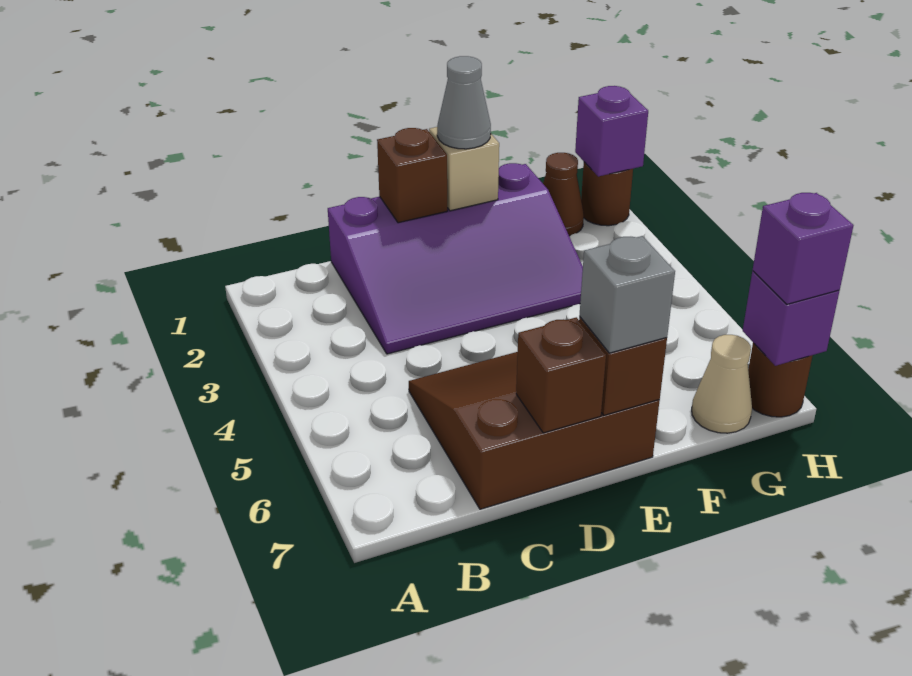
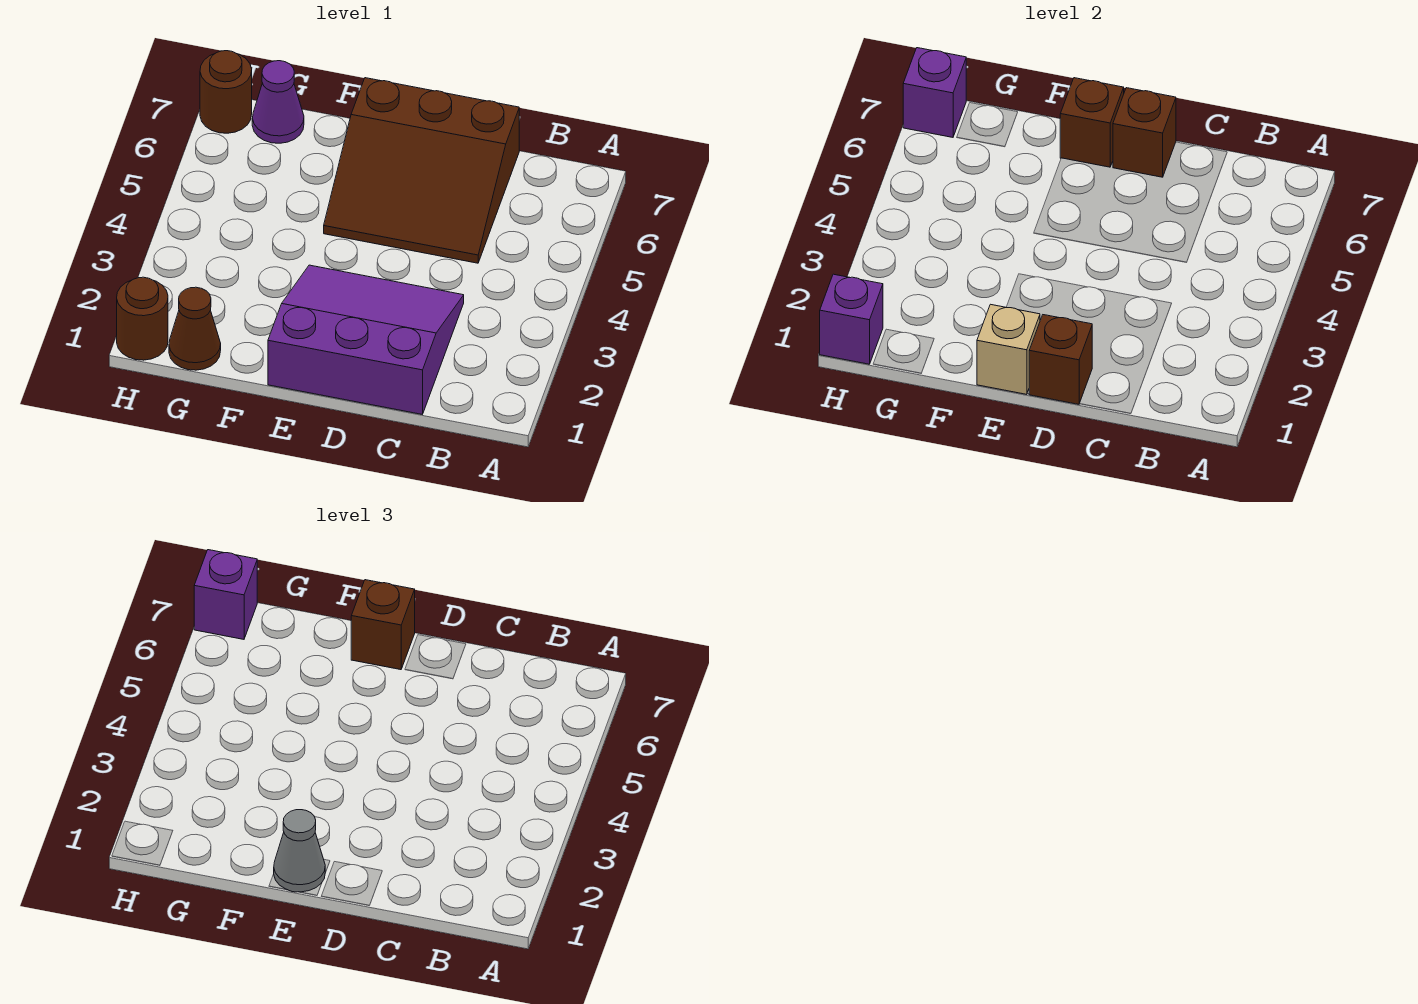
purple slope C1:F3 level 1 top 1 -> purple slope C1:E3 level 1 top 1
grey brick E7 level 3 -> brown brick E7 level 3
tan cone G7 level 1 -> purple cone G7 level 1

